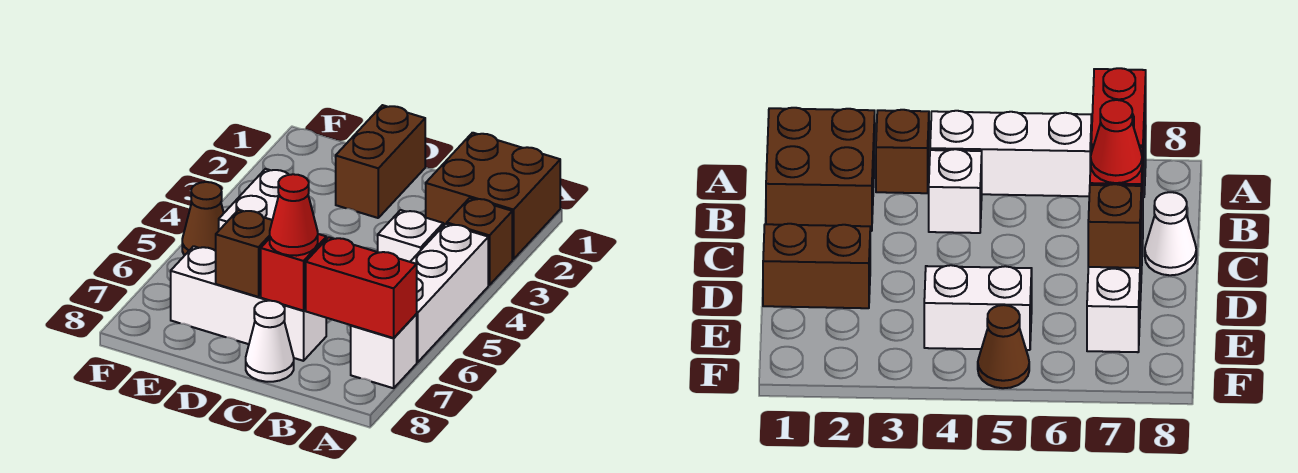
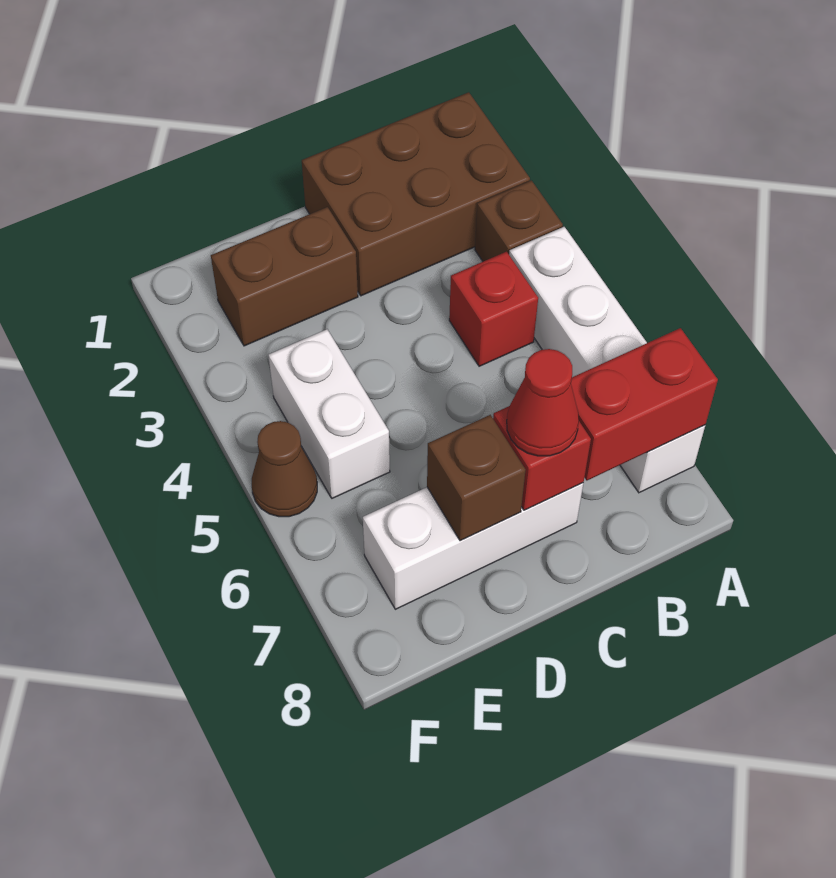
brown brick A1:B2 level 1 -> brown brick A1:C2 level 1
white brick B4 level 1 -> red brick B4 level 1
white cone C8 level 1 -> none
brown brick D1:D2 level 1 -> brown brick D2:E2 level 1

